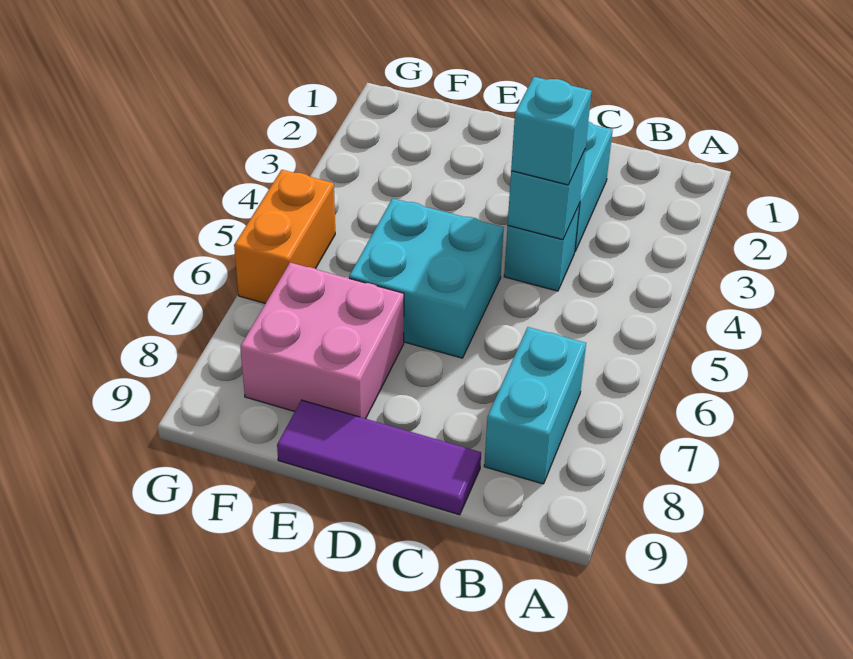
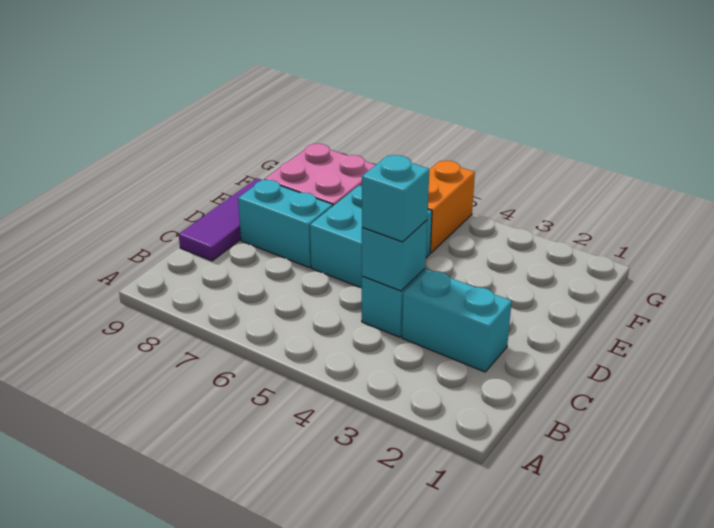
cyan brick B7:B8 level 1 -> cyan brick D7:D8 level 1
orange brick G5:G6 level 1 -> orange brick F5:G5 level 1

